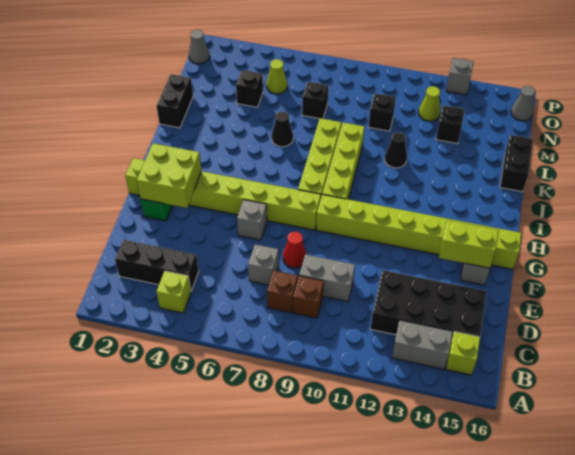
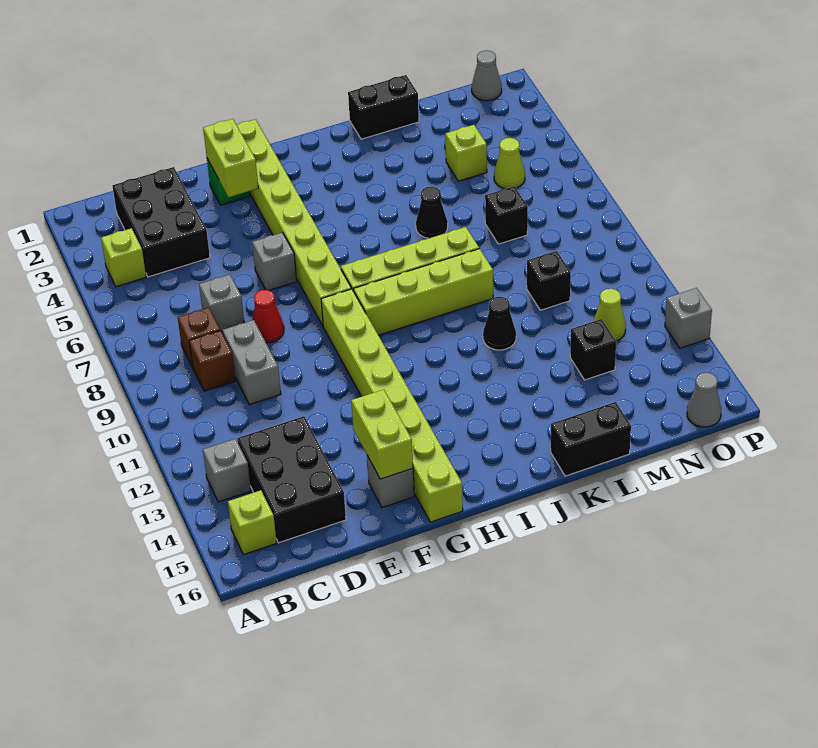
grey brick B13:B14 level 1 -> grey brick B13 level 1
black brick C2:C4 level 1 -> black brick C2:D4 level 1
black brick C12:D15 level 1 -> black brick C13:D15 level 1
lime brick F2:G3 level 2 -> lime brick F2:F3 level 2
black brick M4 level 1 -> lime brick M4 level 1

